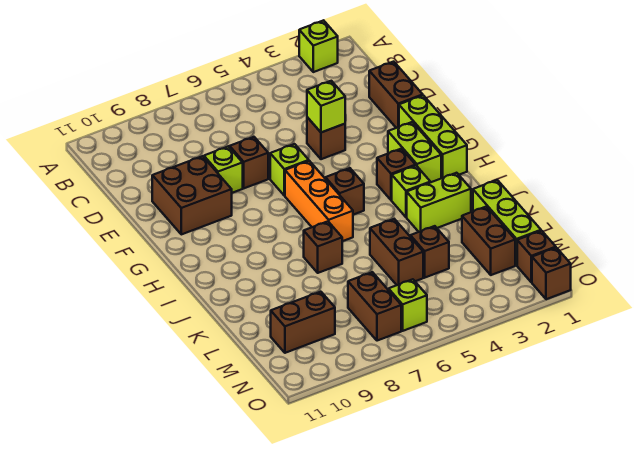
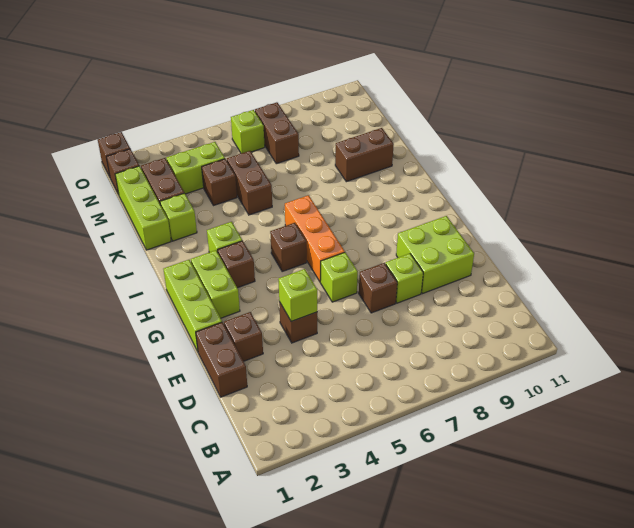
lime brick A2 level 1 -> lime brick K2 level 1
brown brick E9:F10 level 1 -> lime brick E9:F10 level 1
lime brick J2:J3 level 1 -> lime brick M3:M4 level 1
brown brick J7 level 1 -> brown brick E2 level 1
brown brick M9:M10 level 1 -> brown brick K9:K10 level 1

